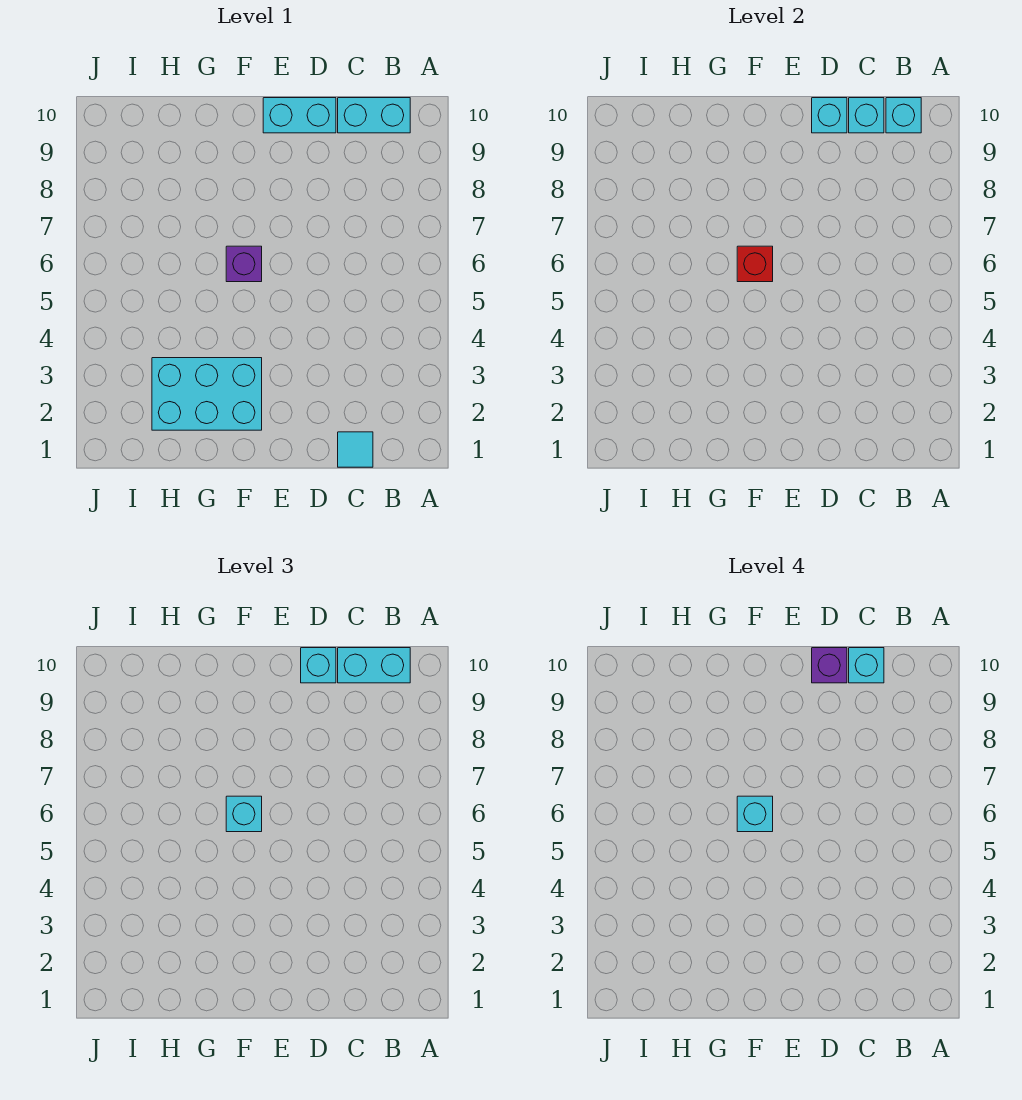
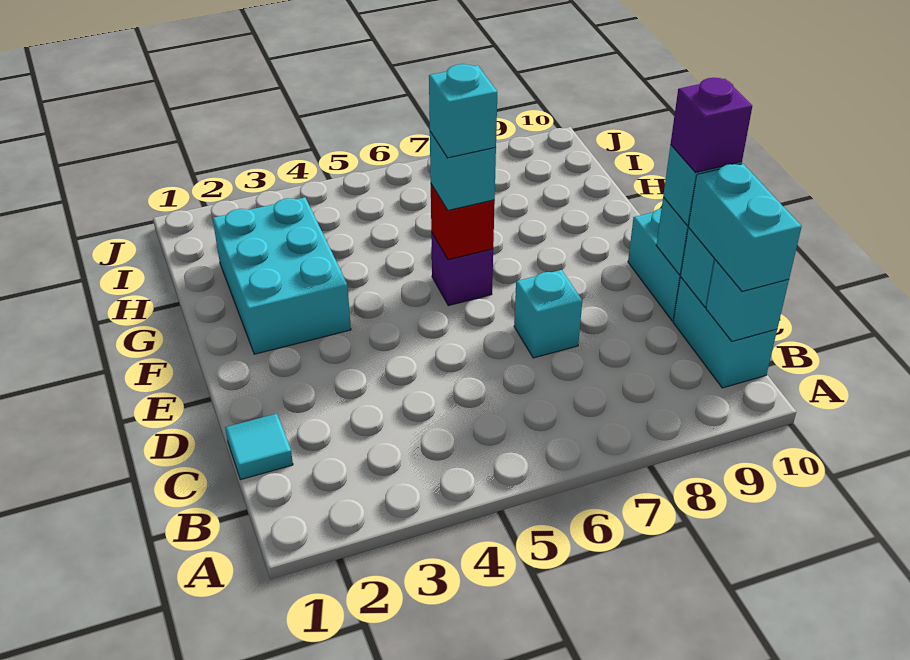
cyan brick C10 level 4 -> cyan brick D7 level 1

